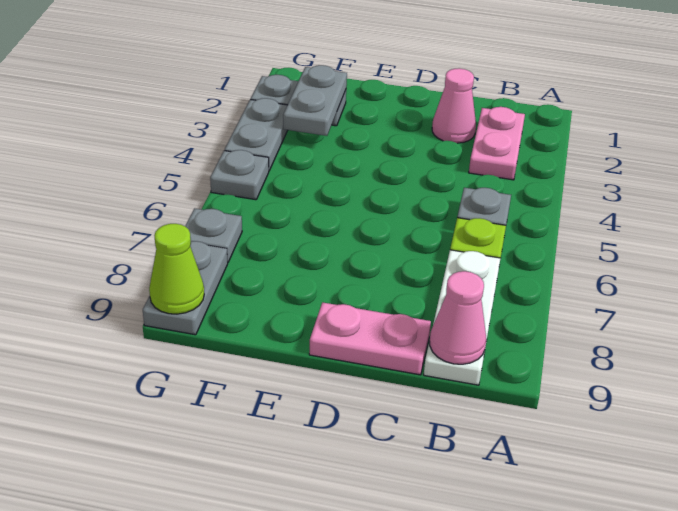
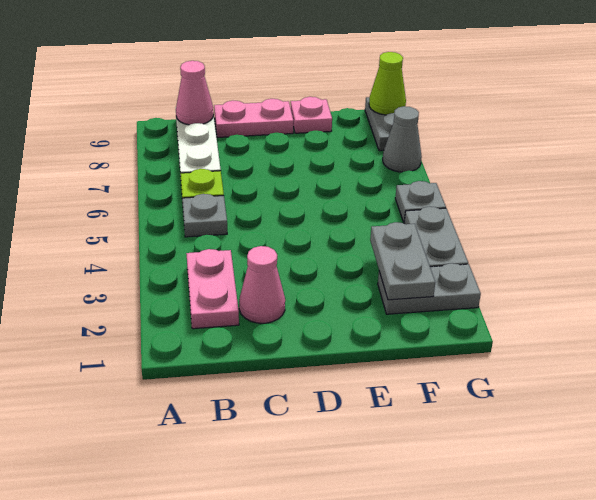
none -> pink plate E9 level 1
grey plate G7 level 1 -> grey cone G7 level 1

